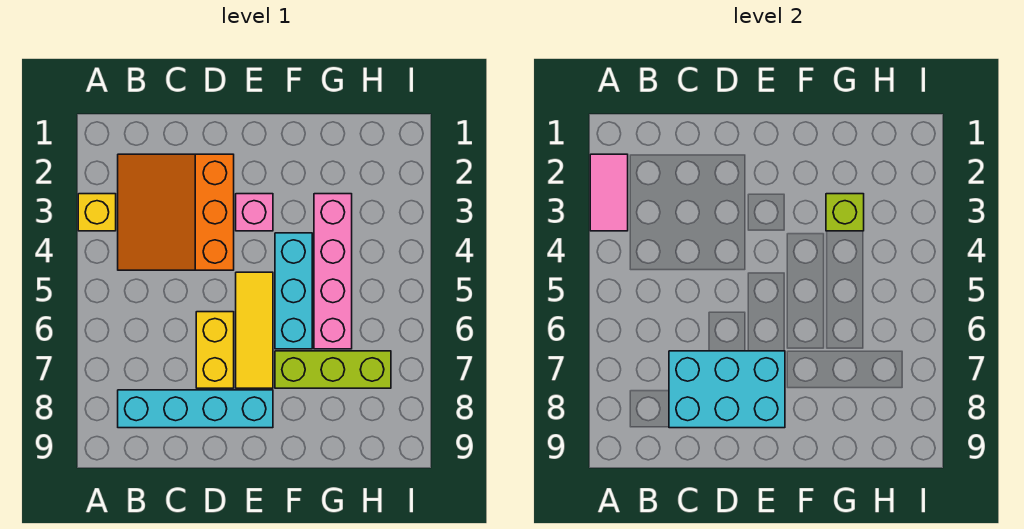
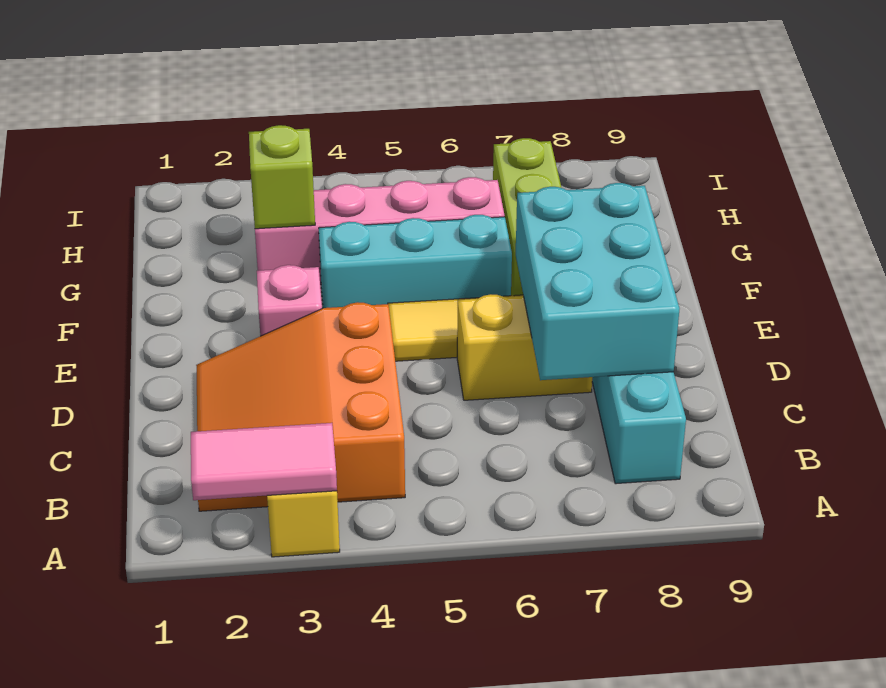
orange slope B2:D4 level 1 top D -> orange slope B2:D4 level 1 top 4

